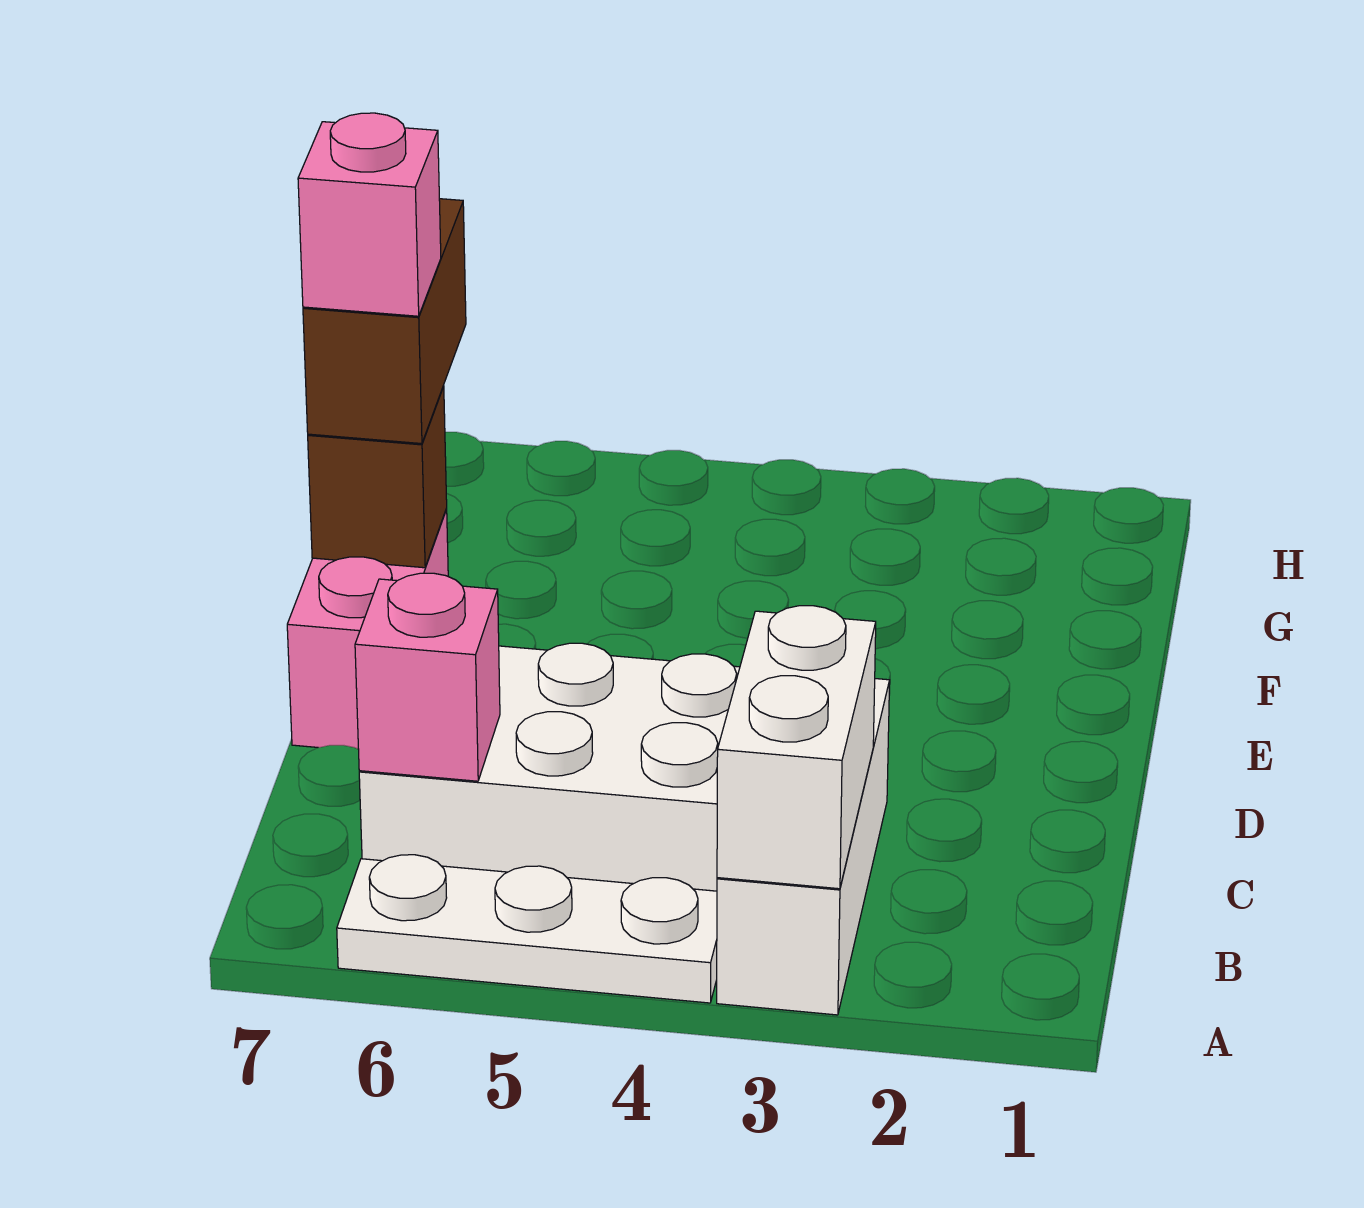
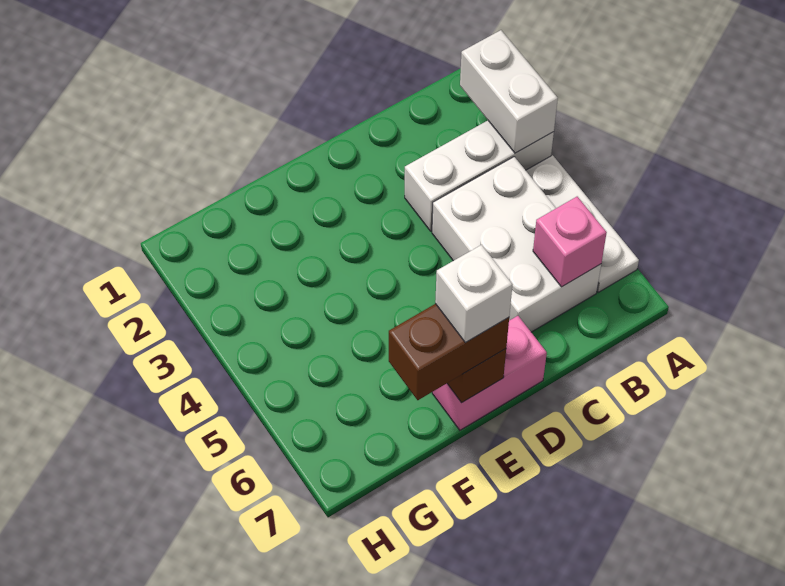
white brick A3:B3 level 2 -> white brick A2:A3 level 2
pink brick E7 level 4 -> white brick E7 level 4

